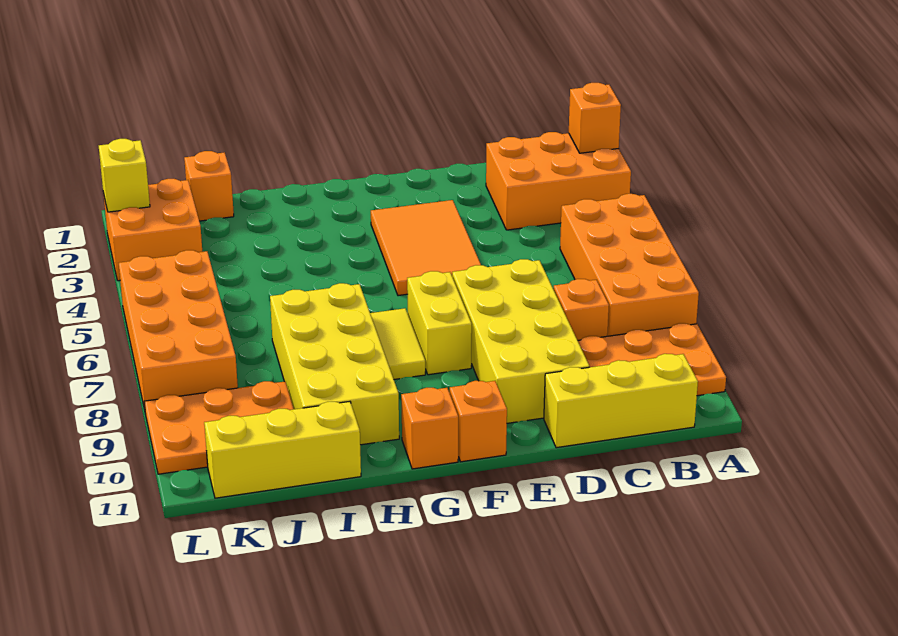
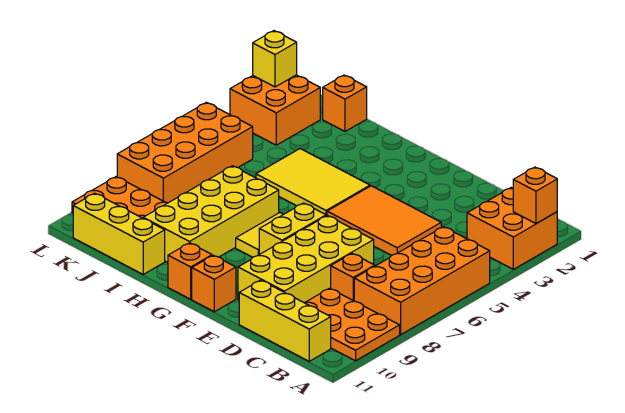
orange brick A2:C3 level 1 -> orange brick A2:B3 level 1
orange tile E3:F5 level 1 -> orange tile D4:F5 level 1
none -> yellow tile G4:I5 level 1

